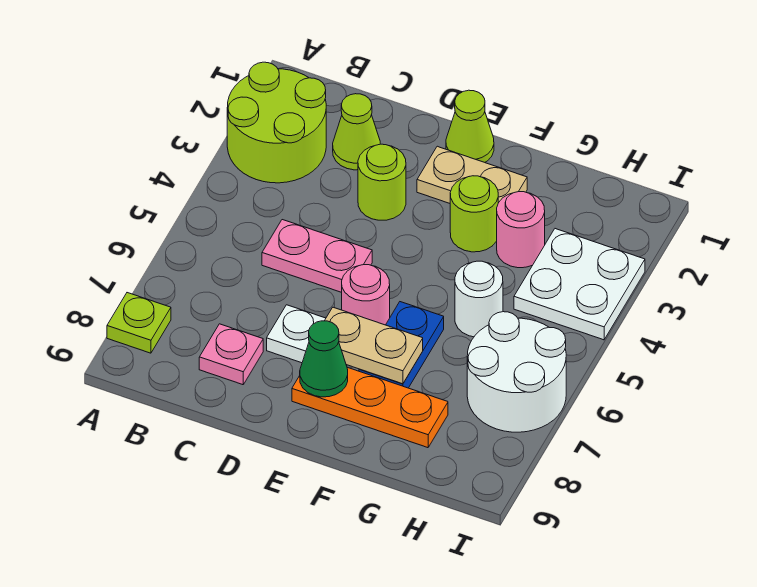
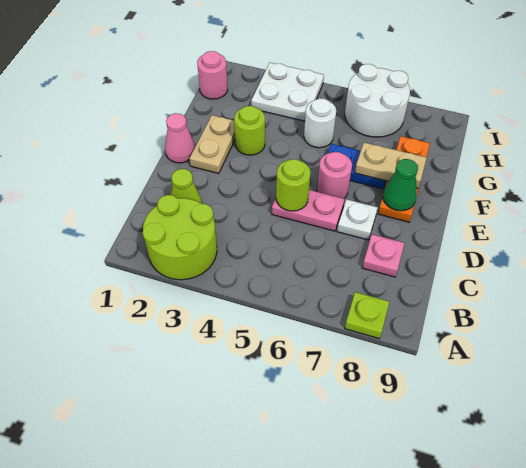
pink plate C5:D5 level 1 -> pink plate D5:D6 level 1
lime round brick D3 level 1 -> lime round brick D5 level 2
lime cone E1 level 1 -> pink cone E1 level 1
tan plate E7:F7 level 2 -> tan plate F7:F8 level 2
pink round brick G3 level 1 -> pink round brick H1 level 1

